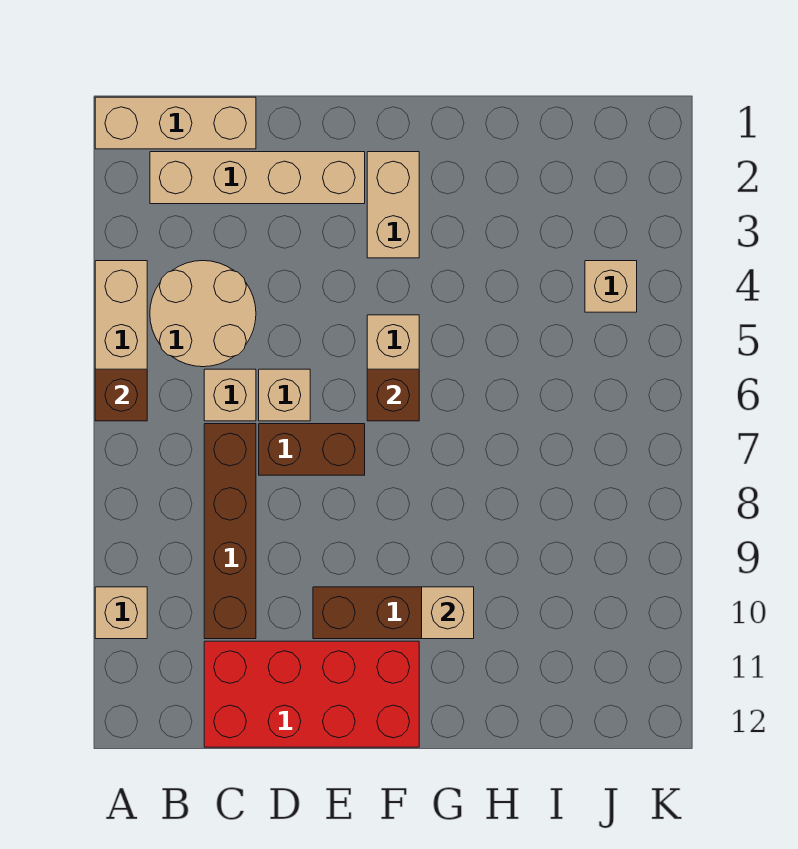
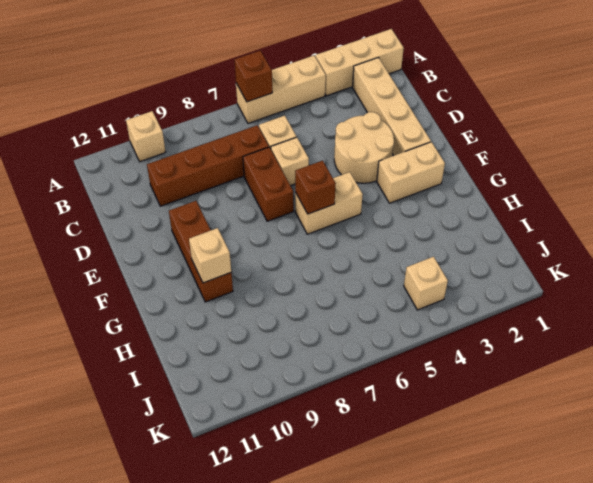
tan brick A1:C1 level 1 -> tan brick A1:A3 level 1
tan round brick B4:C5 level 1 -> tan round brick D3:E4 level 1
red brick C11:F12 level 1 -> none

